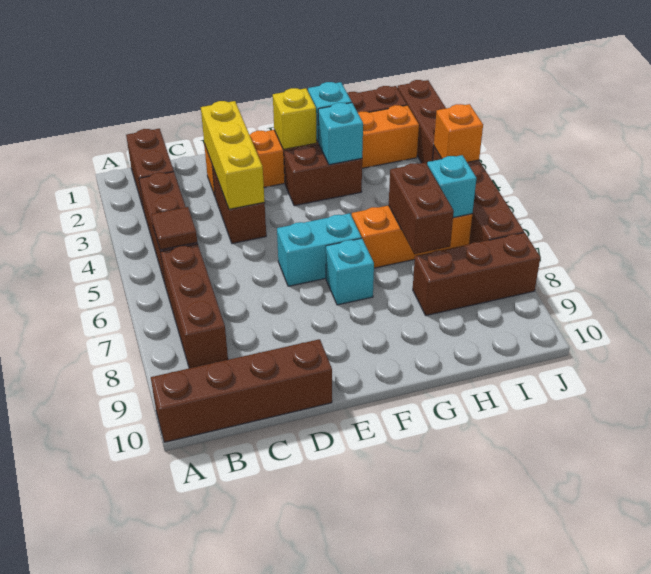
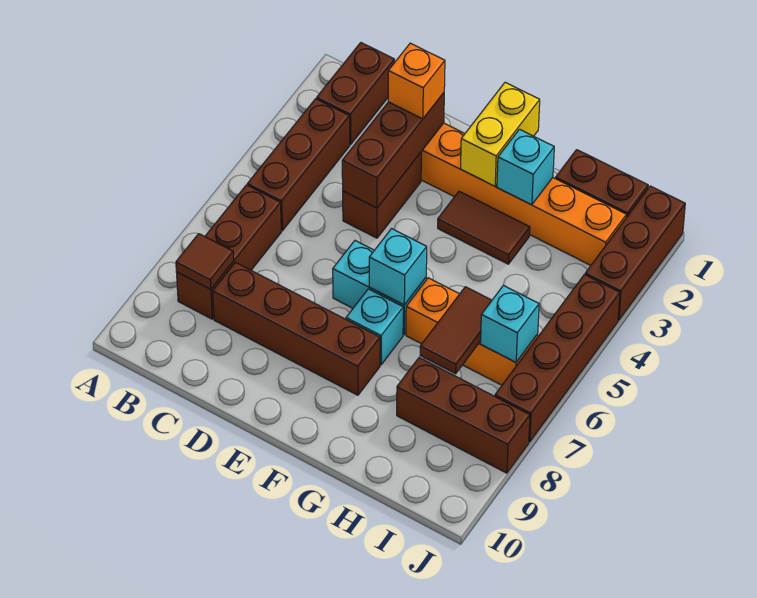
brown brick A10:D10 level 1 -> brown brick C8:F8 level 1
brown tile B5 level 2 -> brown tile B8 level 2
yellow brick D2:D4 level 2 -> brown brick D2:D4 level 2
yellow brick F2 level 2 -> yellow brick F1:F2 level 2
brown brick F3:G3 level 1 -> brown tile F3:G3 level 1
cyan brick G3 level 2 -> cyan brick F6 level 2
brown brick H6:H7 level 2 -> brown tile H6:H7 level 2
orange brick J4 level 2 -> orange brick D2 level 3

